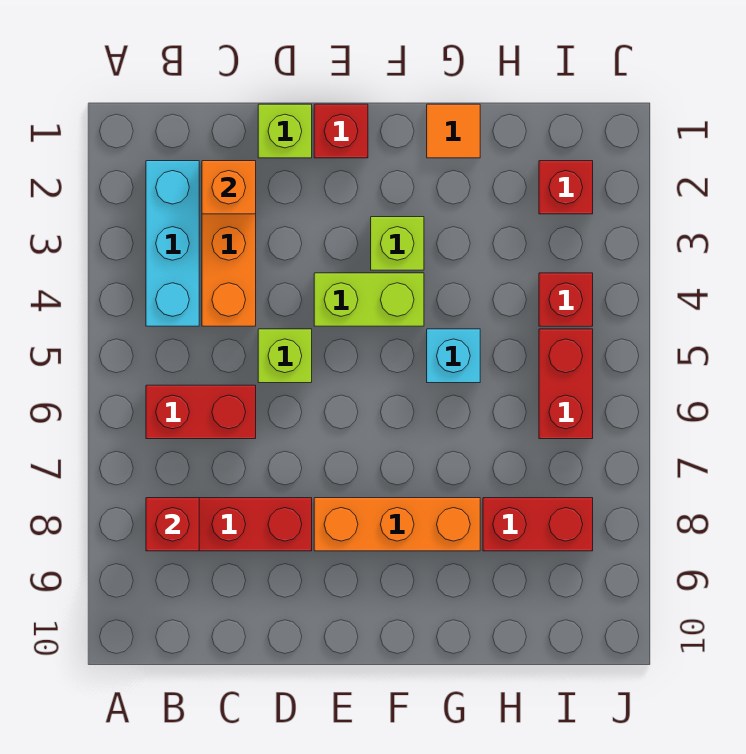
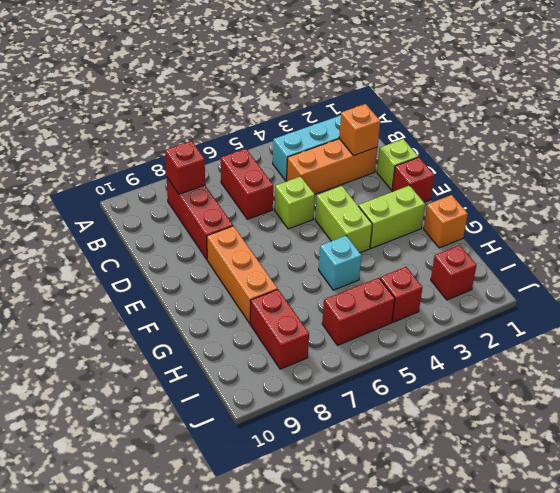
lime brick F3 level 1 -> lime brick F2:F3 level 1
orange tile G1 level 1 -> orange brick G1 level 1

